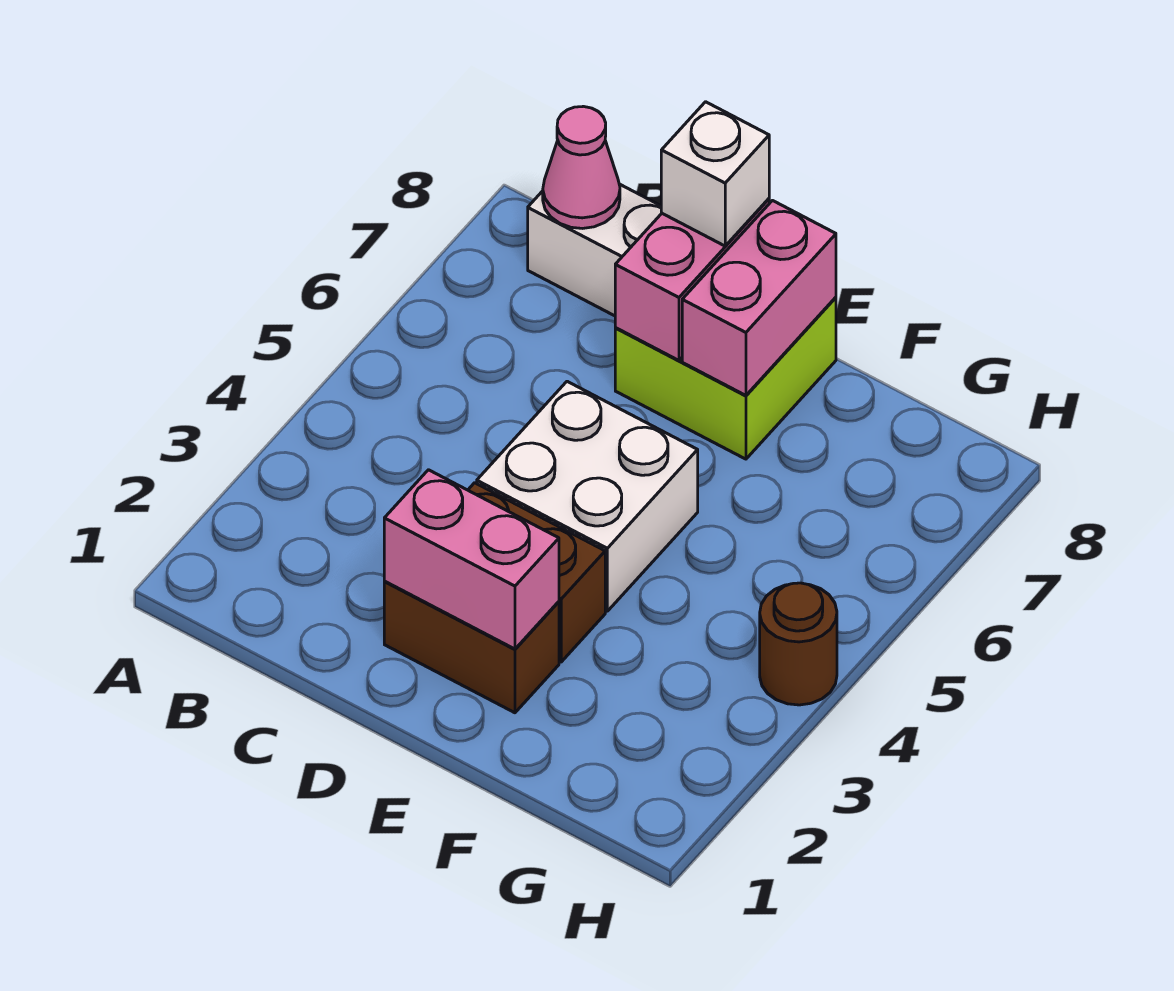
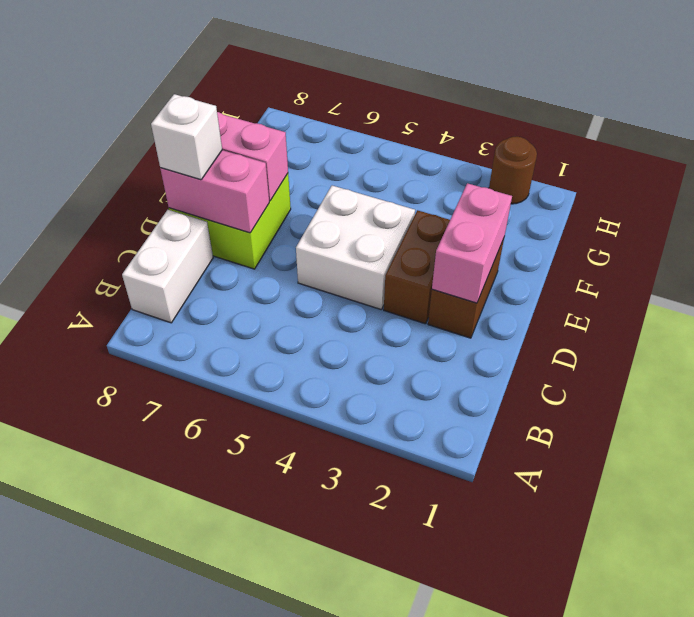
pink cone B8 level 2 -> none
brown round brick H4 level 1 -> brown round brick H2 level 1

